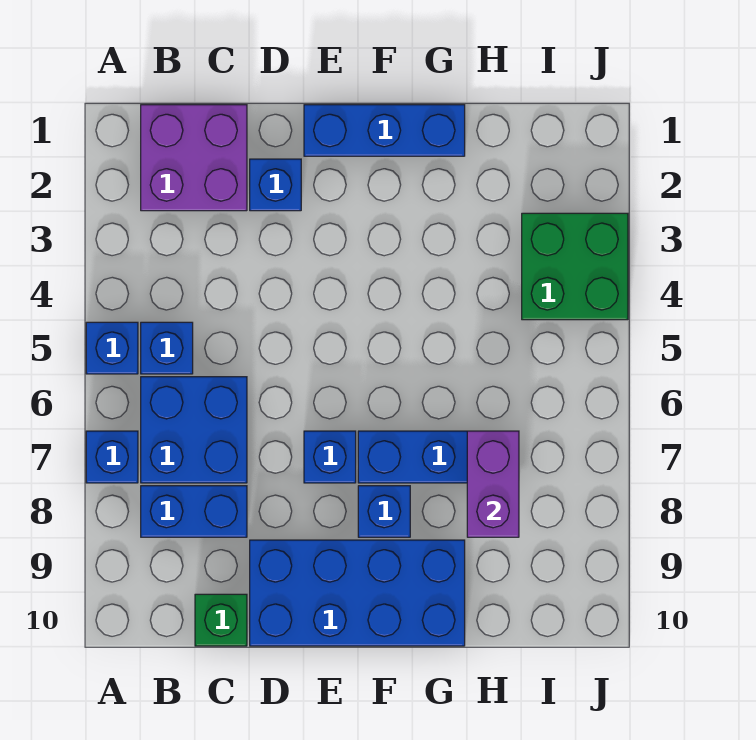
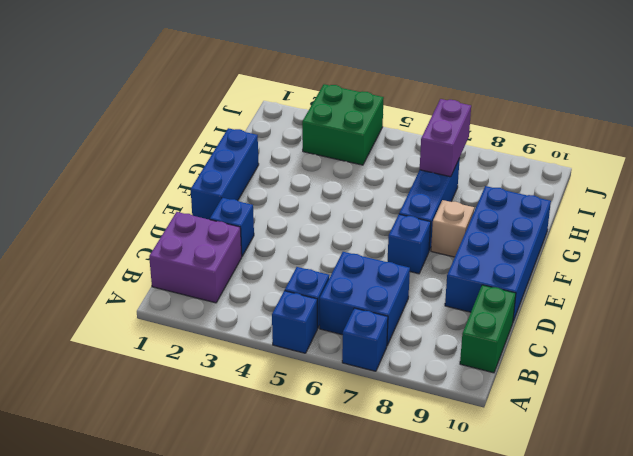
blue brick B8:C8 level 1 -> none
green brick C10 level 1 -> green brick B10:C10 level 1
blue brick F8 level 1 -> tan brick F8 level 1
purple brick H7:H8 level 2 -> purple brick H7:I7 level 2

